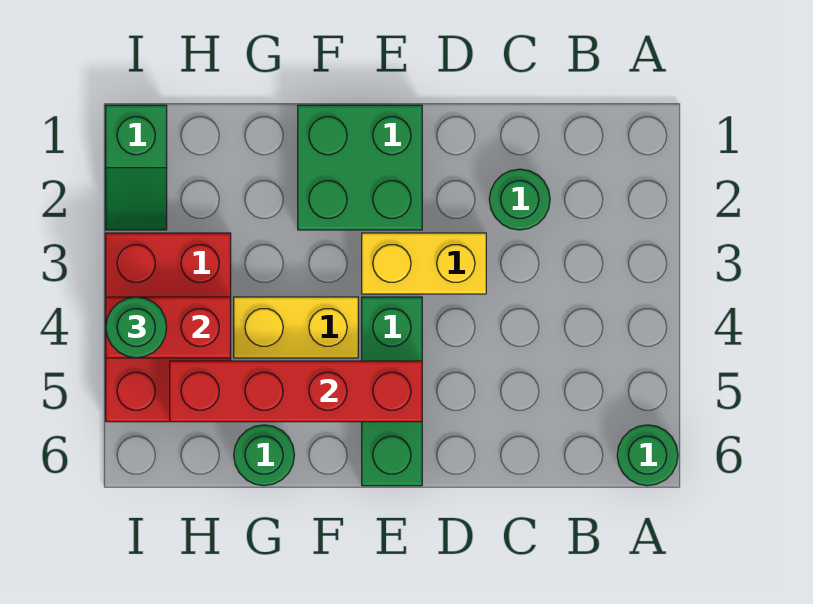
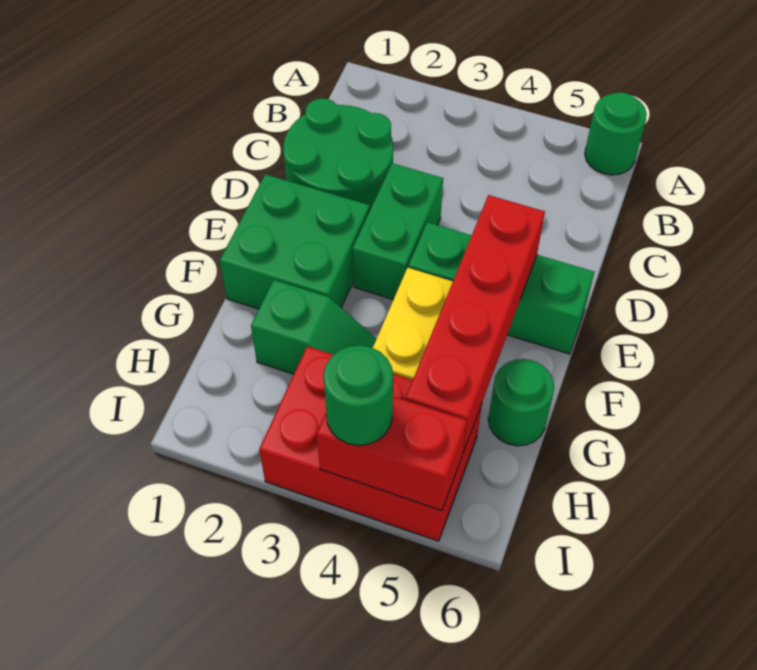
green round brick C2 level 1 -> green round brick C1:D2 level 1
yellow brick D3:E3 level 1 -> green brick D3:E3 level 1
red brick H4:I4 level 2 -> red brick I4:I5 level 2
green slope I1:I2 level 1 top 1 -> green slope G2:G3 level 1 top 2

